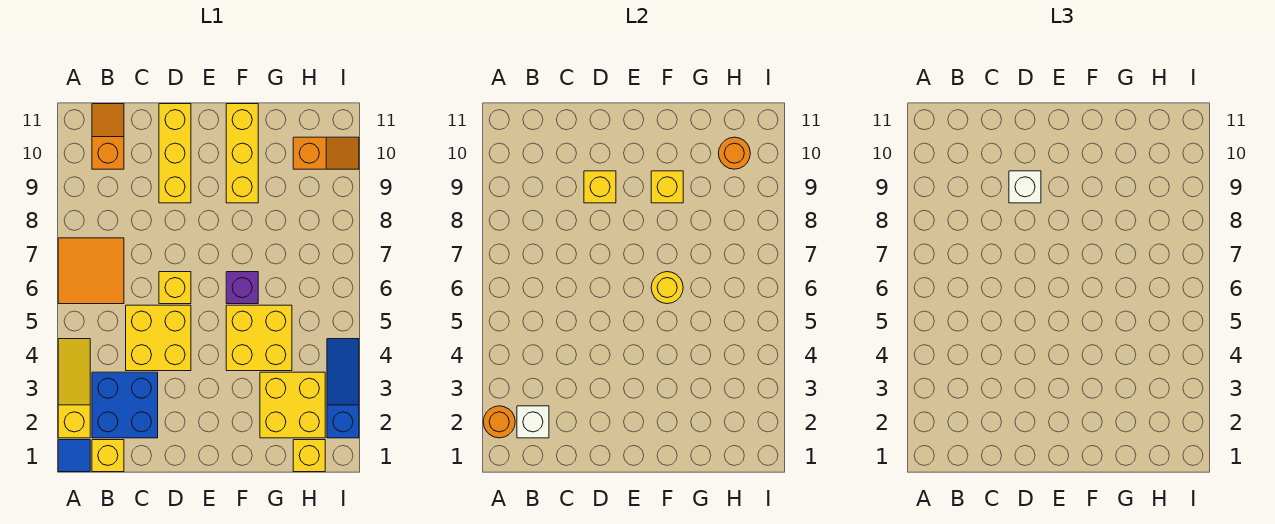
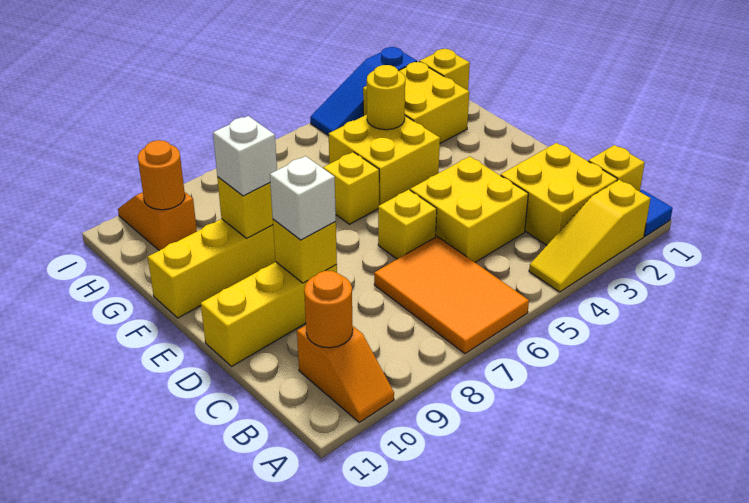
orange round brick A2 level 2 -> orange round brick B10 level 2
orange tile A6:B7 level 1 -> orange tile A6:C7 level 1
blue brick B2:C3 level 1 -> yellow brick B2:C3 level 1
white brick B2 level 2 -> white brick F9 level 3
orange slope B10:B11 level 1 top 10 -> orange slope A10:B10 level 1 top B
purple brick F6 level 1 -> yellow brick F6 level 1
yellow round brick F6 level 2 -> yellow round brick G4 level 2

